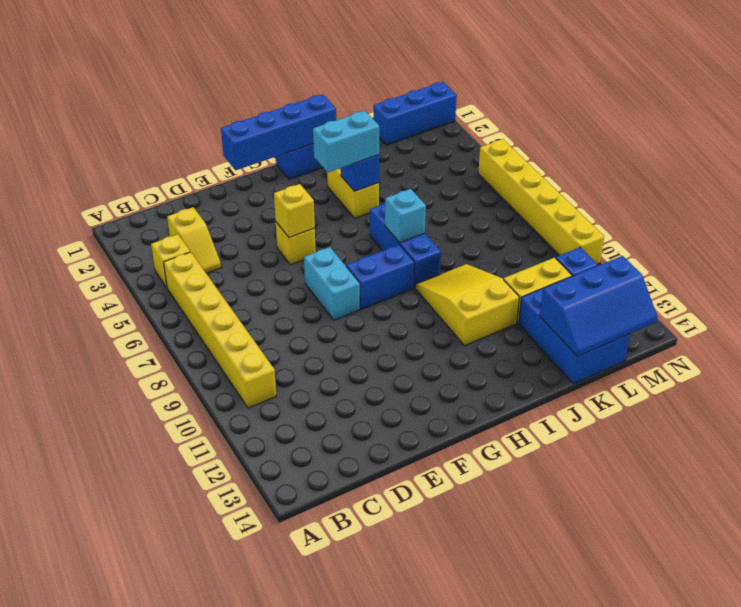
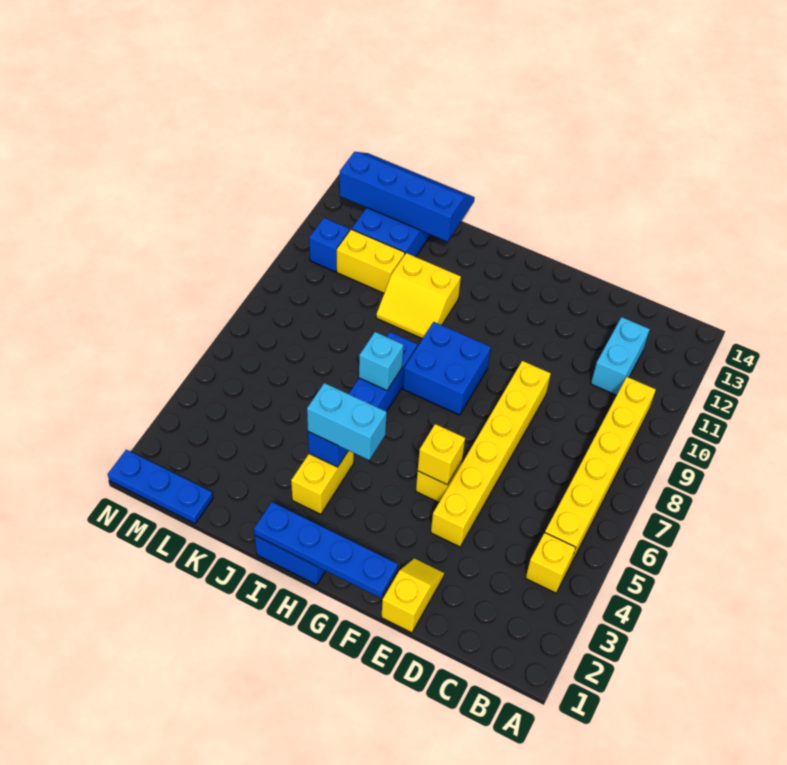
yellow slope C3:C4 level 1 top 3 -> yellow slope E1:E2 level 1 top 1
blue brick F1:I1 level 2 -> blue plate F1:I1 level 2
cyan brick F7:F8 level 1 -> cyan brick C11:C12 level 1
blue brick G8:H8 level 1 -> blue brick G8:H9 level 1
yellow slope I9:J11 level 1 top 11 -> yellow slope I10:J11 level 1 top 11
blue slope K13:M14 level 2 top 13 -> blue slope J13:M14 level 2 top 13
blue brick L1:N1 level 1 -> blue plate L1:N1 level 1
yellow brick N5:N10 level 1 -> yellow brick E4:E9 level 1

